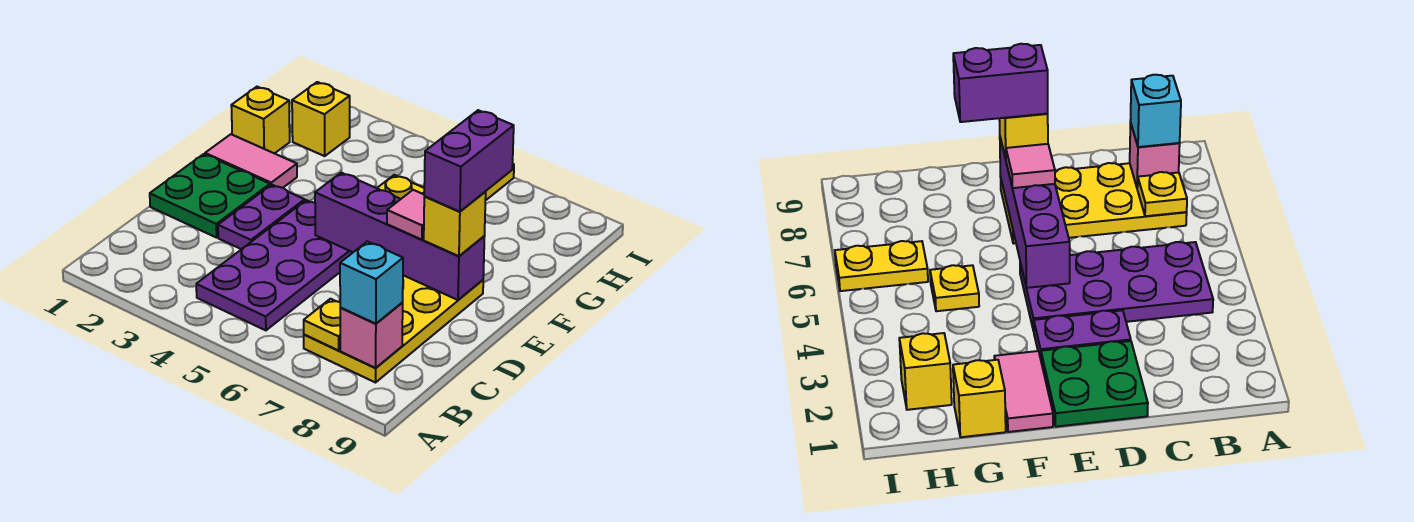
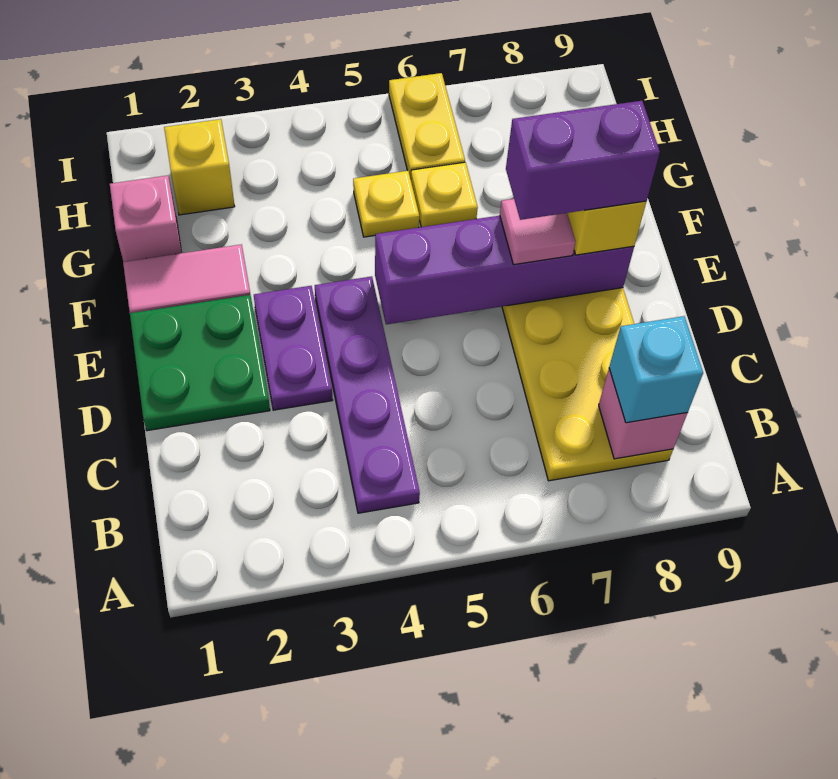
purple plate B4:E5 level 1 -> purple plate B4:E4 level 1
yellow plate B7 level 2 -> yellow plate G6 level 1
purple brick E8:F8 level 4 -> purple brick E7:E8 level 4
yellow brick G1 level 1 -> pink brick G1 level 1

